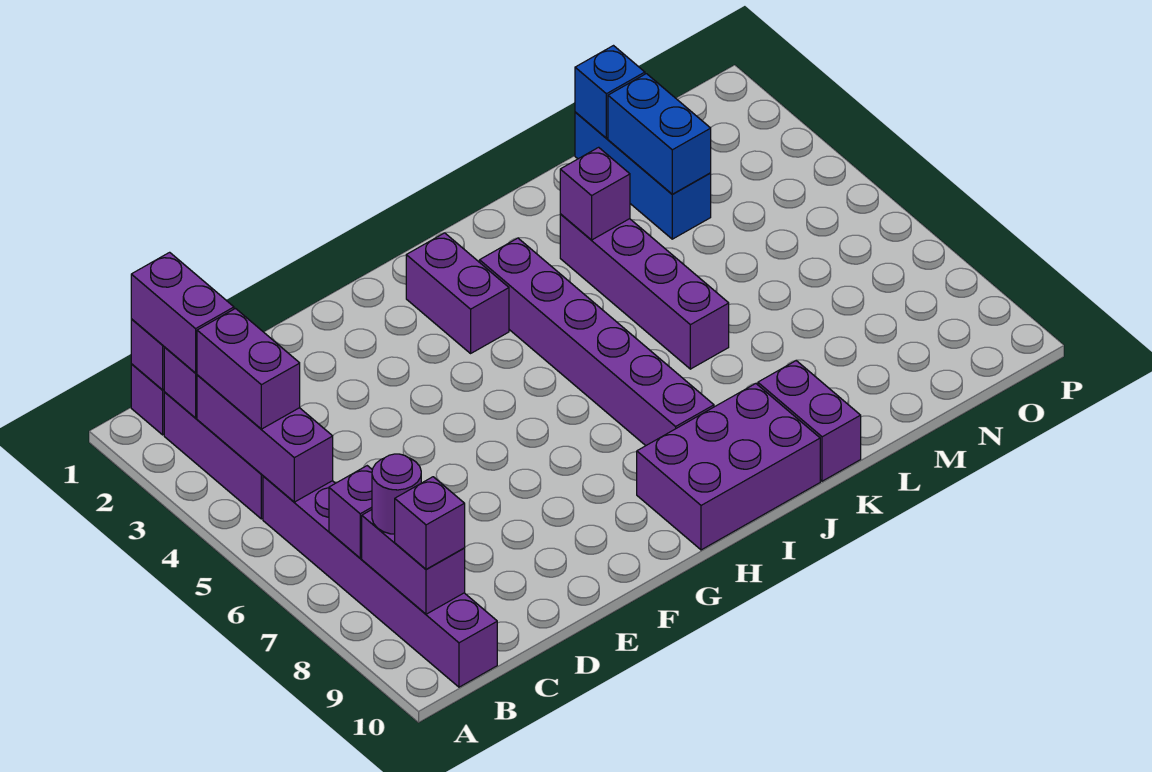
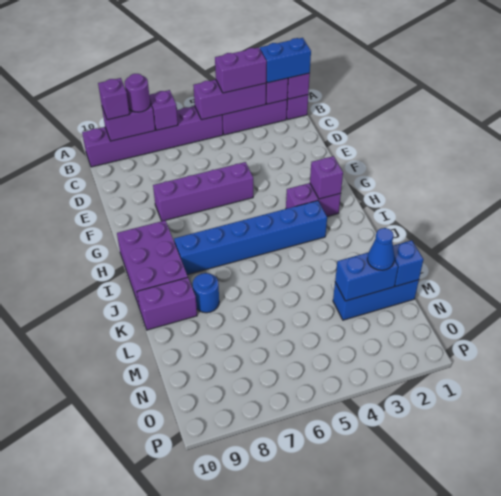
purple brick B1:B2 level 3 -> blue brick B1:B2 level 3
purple brick I3:I8 level 1 -> blue brick I3:I8 level 1
purple brick K3:K6 level 1 -> purple brick F5:F8 level 1
purple brick K3 level 2 -> purple brick H2 level 2
none -> blue round brick K8 level 1
none -> blue cone M2 level 3

